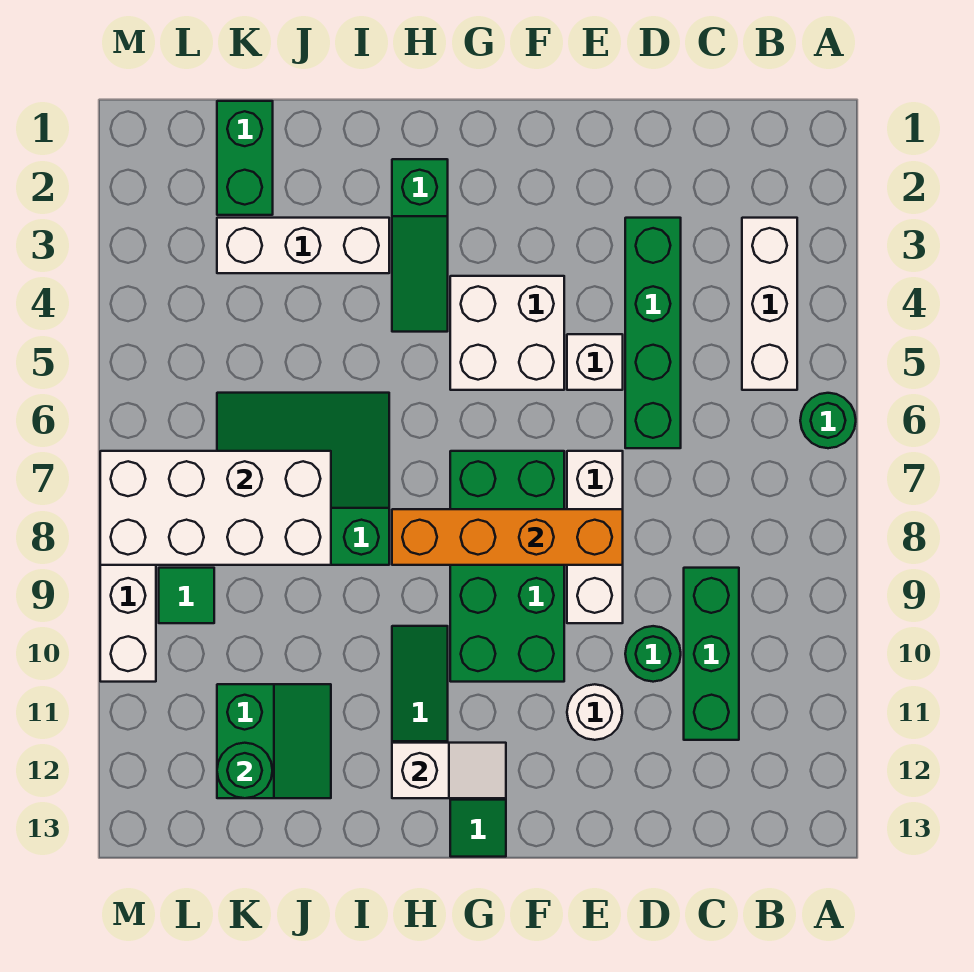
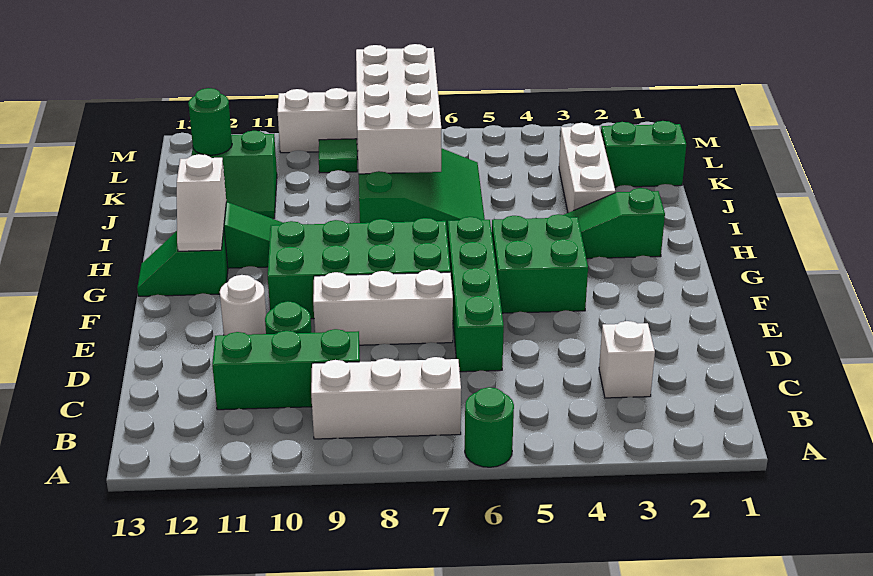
white brick B3:B5 level 1 -> white brick B7:B9 level 1
green brick D3:D6 level 1 -> green brick D6:G6 level 1
white brick E5 level 1 -> white brick C3 level 1
orange brick E8:H8 level 2 -> none
white brick F4:G5 level 1 -> green brick F4:G5 level 1

